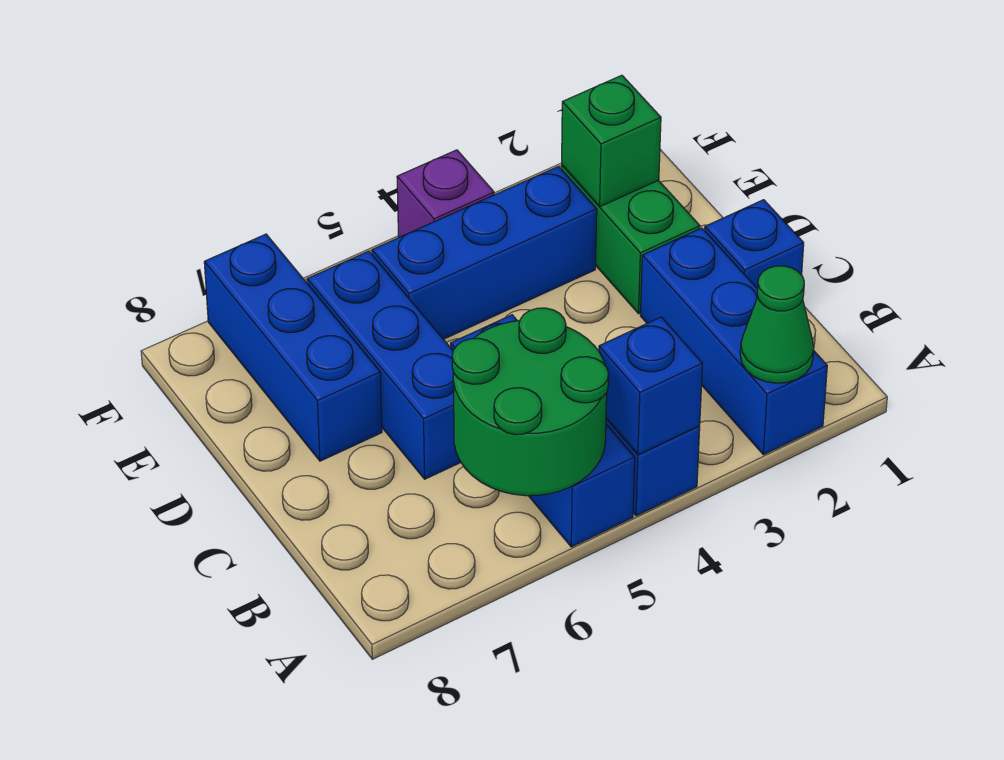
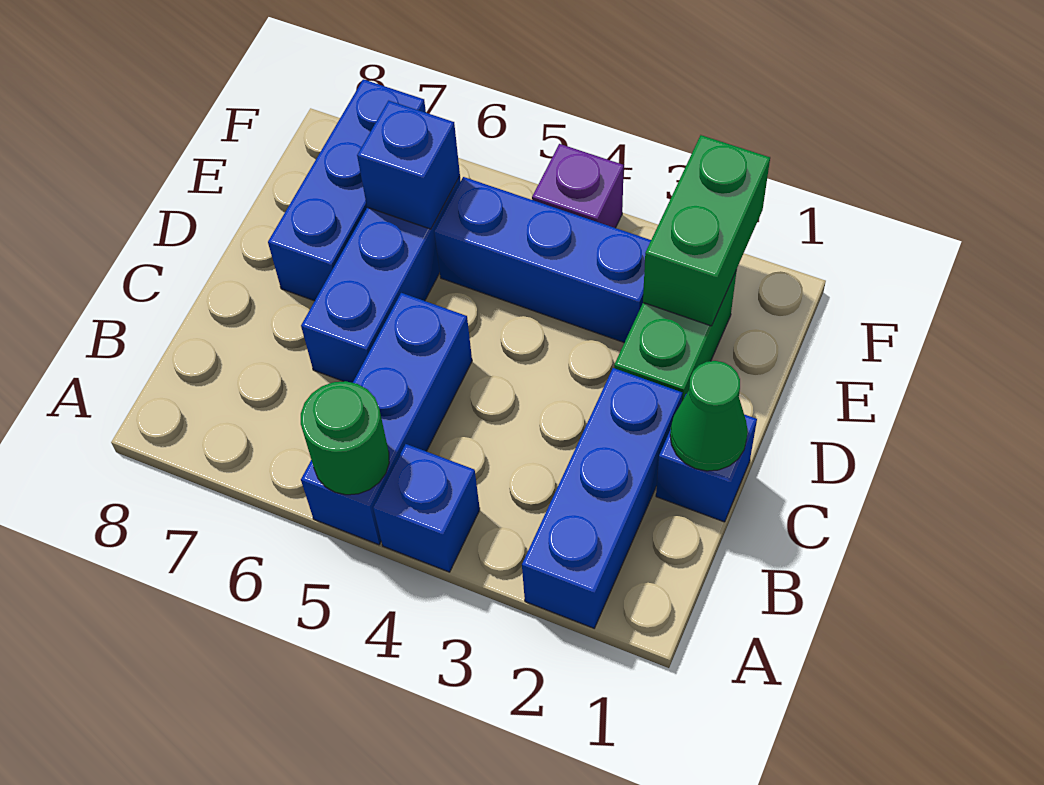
green cone A2 level 2 -> green cone C1 level 2
blue brick A4 level 2 -> blue brick E6 level 2
green round brick A5:B6 level 2 -> green round brick A5 level 2
green brick E2 level 2 -> green brick E2:F2 level 2

